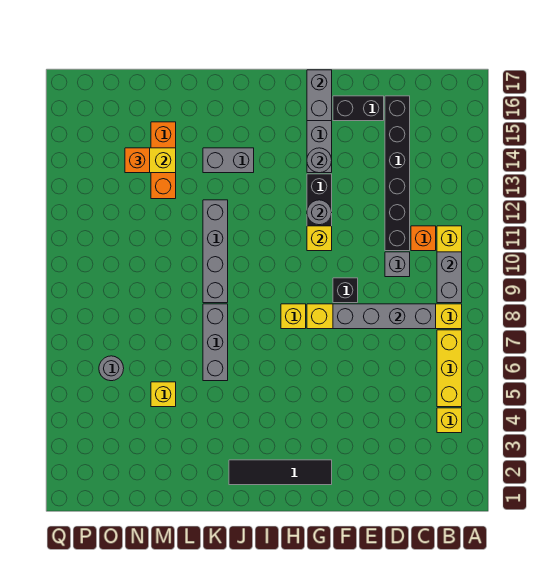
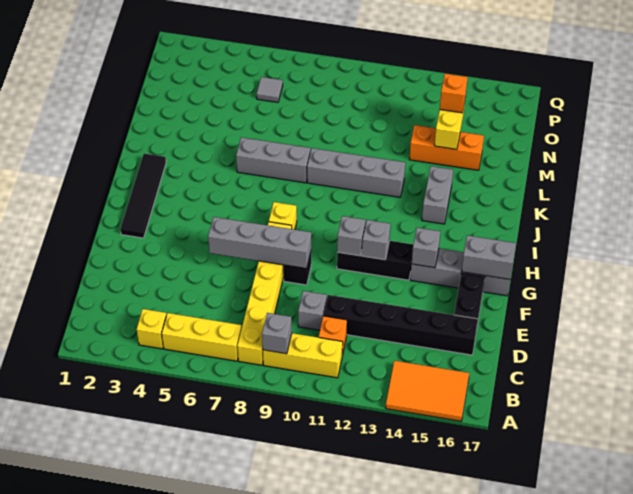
none -> orange tile A14:B16 level 1
grey brick B9:B10 level 2 -> grey brick B9 level 2
grey brick C8:F8 level 2 -> grey brick F6:F9 level 2
yellow brick G11 level 2 -> grey brick G11 level 2
grey round brick G12 level 2 -> grey brick G12 level 2
grey round brick G14 level 2 -> grey brick G14 level 2
yellow brick M5 level 1 -> none
grey round brick O6 level 1 -> grey tile O6 level 1

